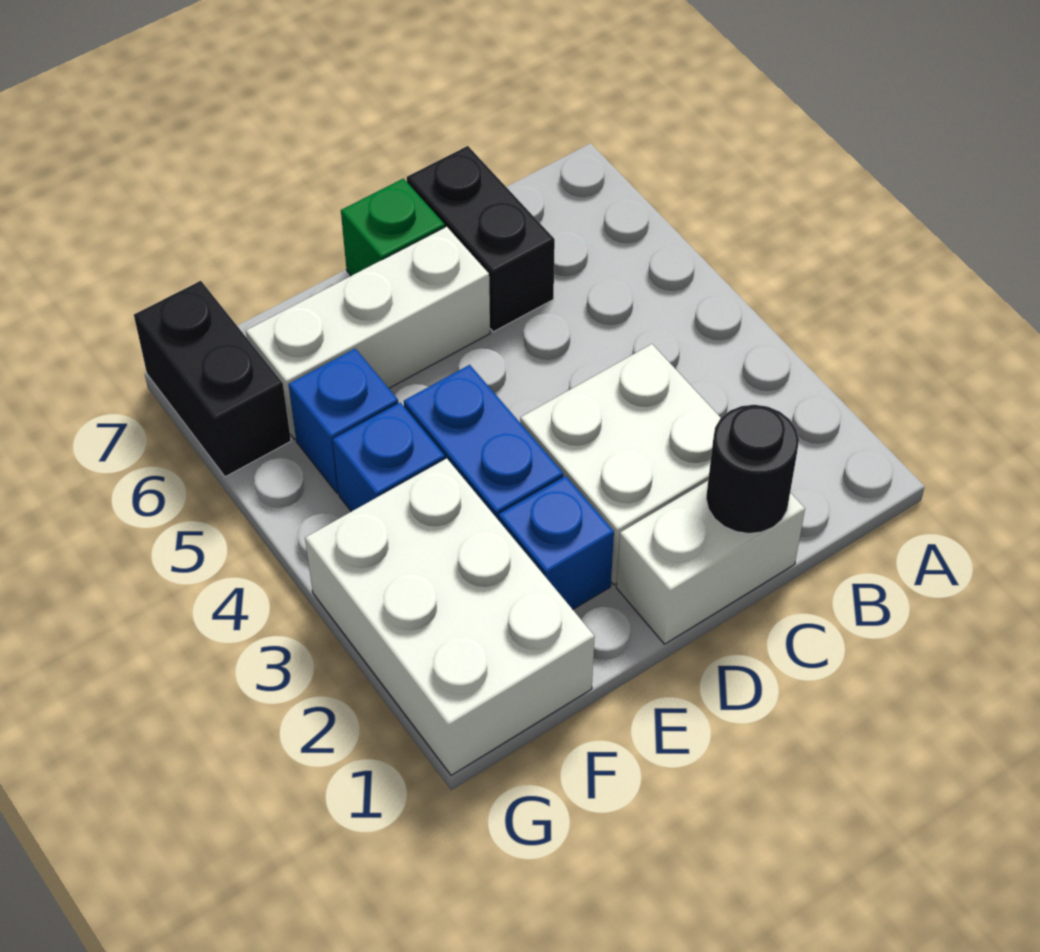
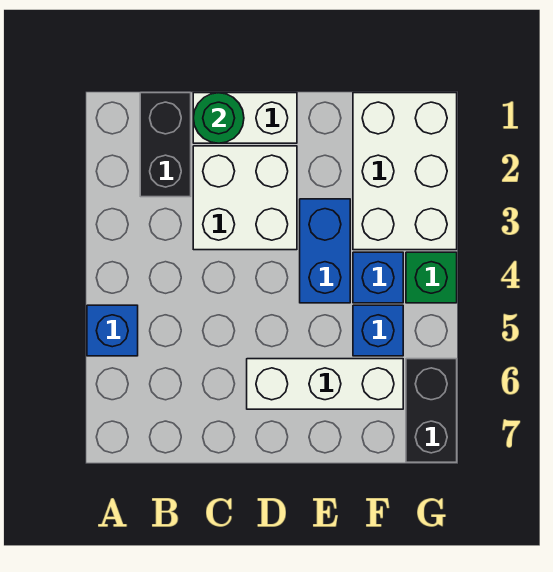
black round brick C1 level 2 -> green round brick C1 level 2
black brick C6:C7 level 1 -> black brick B1:B2 level 1
green brick D7 level 1 -> green brick G4 level 1
blue brick E2 level 1 -> blue brick A5 level 1

